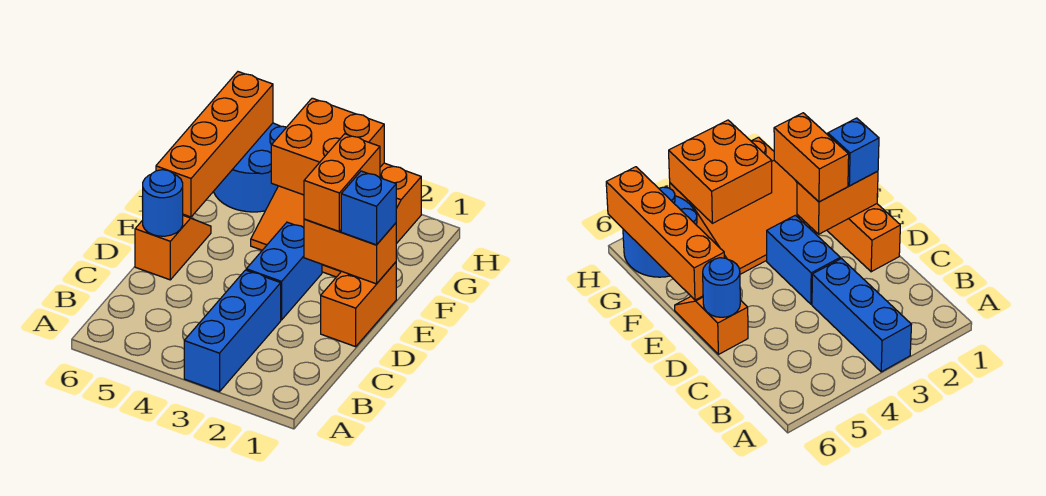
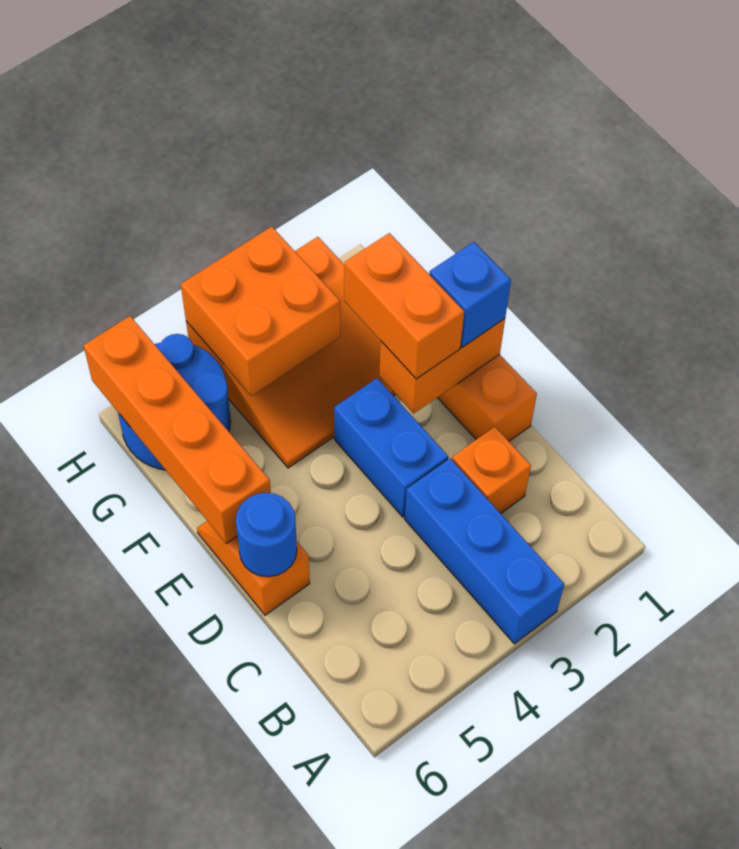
none -> orange brick C2 level 1

